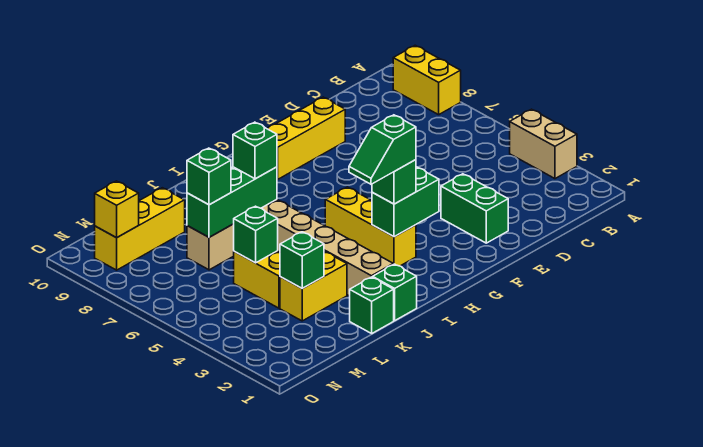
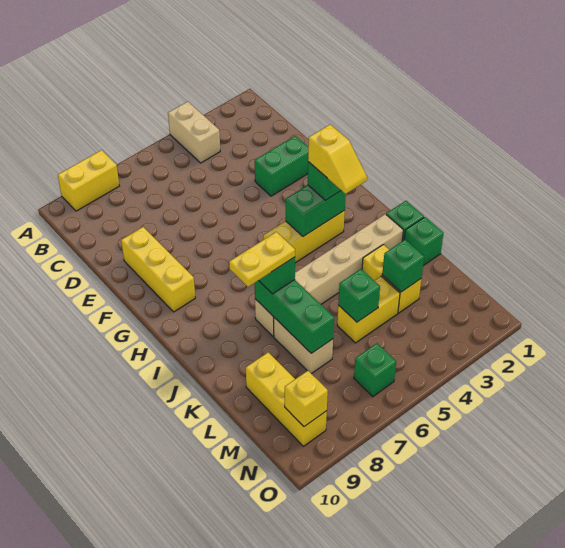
tan brick A3:A4 level 1 -> tan brick A4:B4 level 1
green brick G3:H3 level 2 -> green brick H3:H4 level 2
green slope H3:I3 level 4 top H -> yellow slope H3:I3 level 4 top H
none -> yellow plate J7:J8 level 4
green brick L7 level 3 -> green brick N6 level 1

